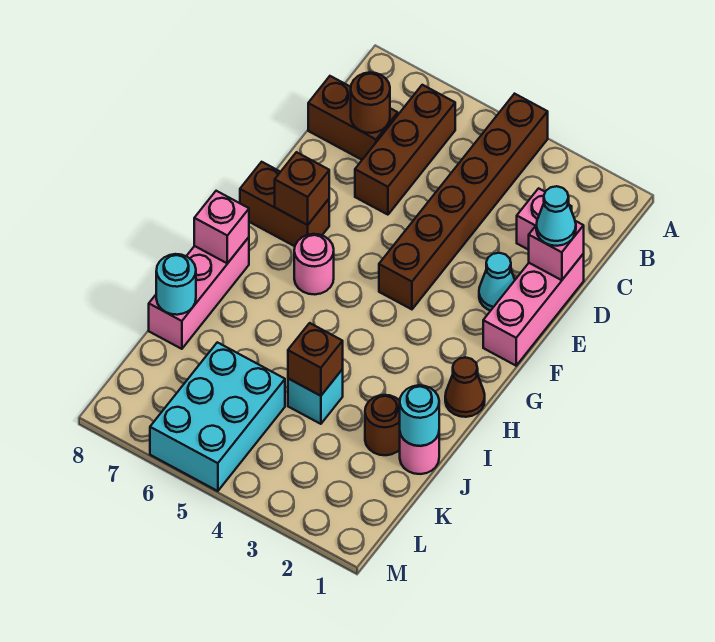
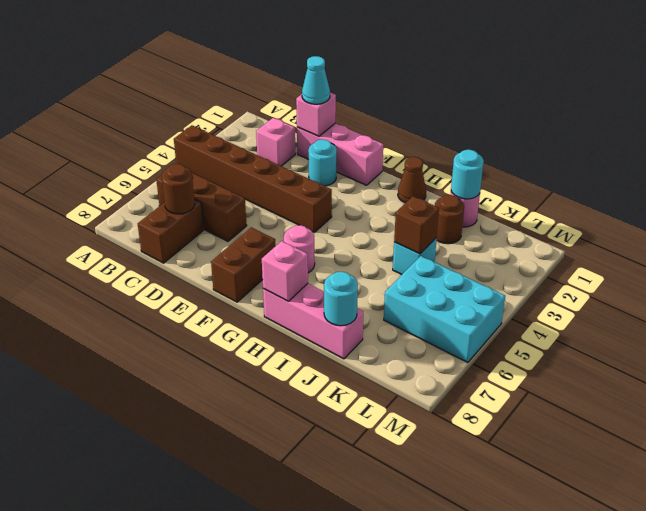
cyan cone E2 level 1 -> cyan round brick E2 level 1
brown brick F7 level 2 -> none

